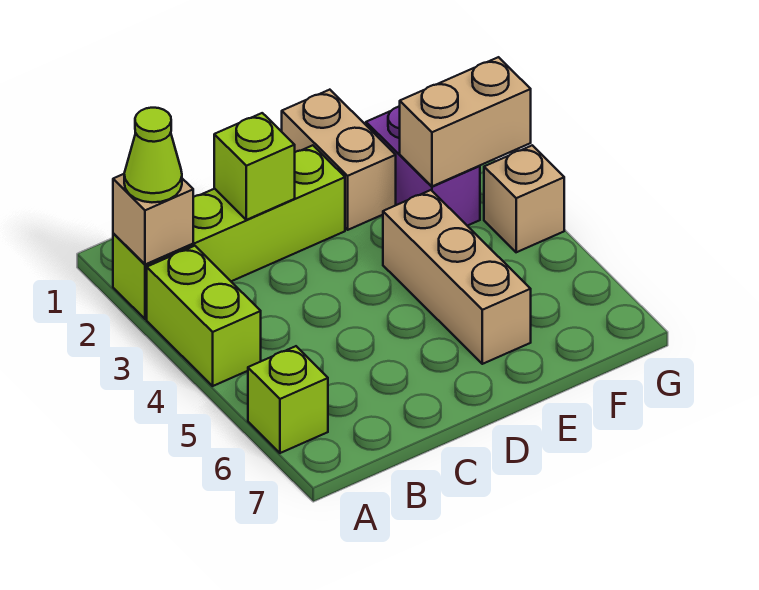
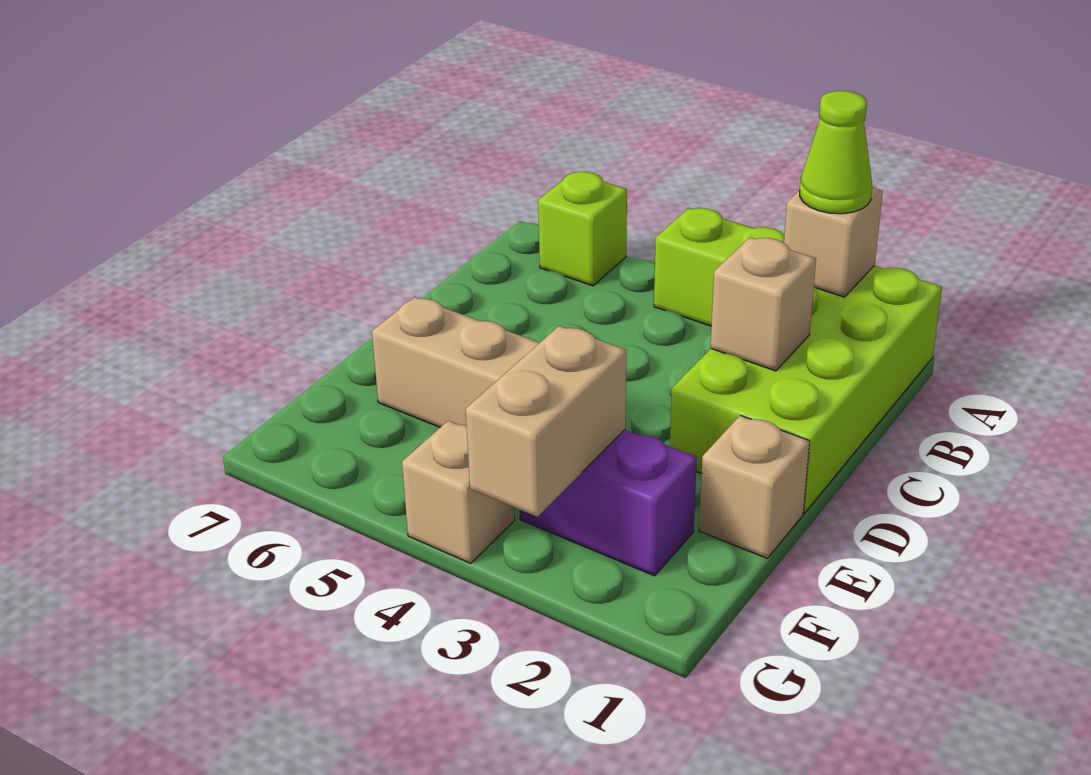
lime brick A2:D2 level 1 -> lime brick A1:D2 level 1
lime brick C2 level 2 -> tan brick C2 level 2
tan brick E1:E2 level 1 -> tan brick E1 level 1

